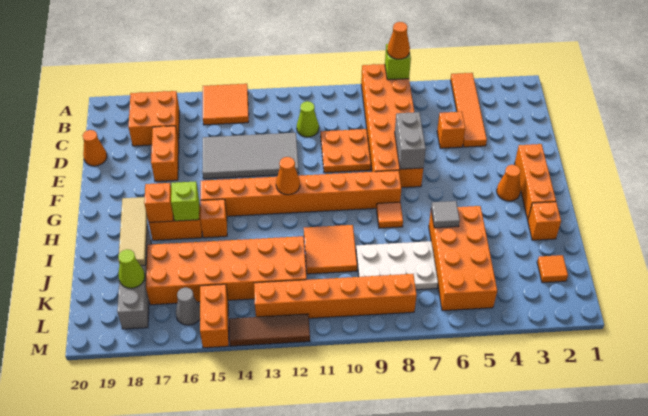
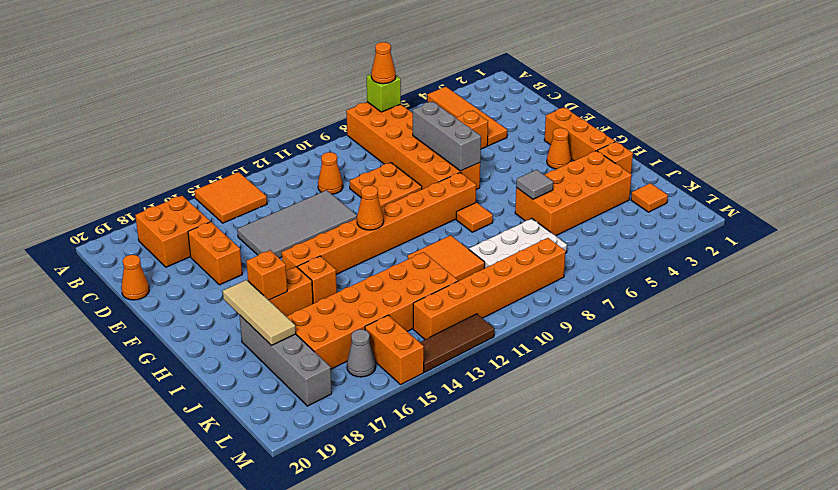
lime cone C11 level 1 -> orange cone C11 level 1
grey brick E7:F7 level 2 -> grey brick D7:F7 level 2
lime brick H16 level 2 -> none
orange brick I5:L6 level 1 -> orange brick I3:J6 level 1
lime cone K18 level 2 -> none

